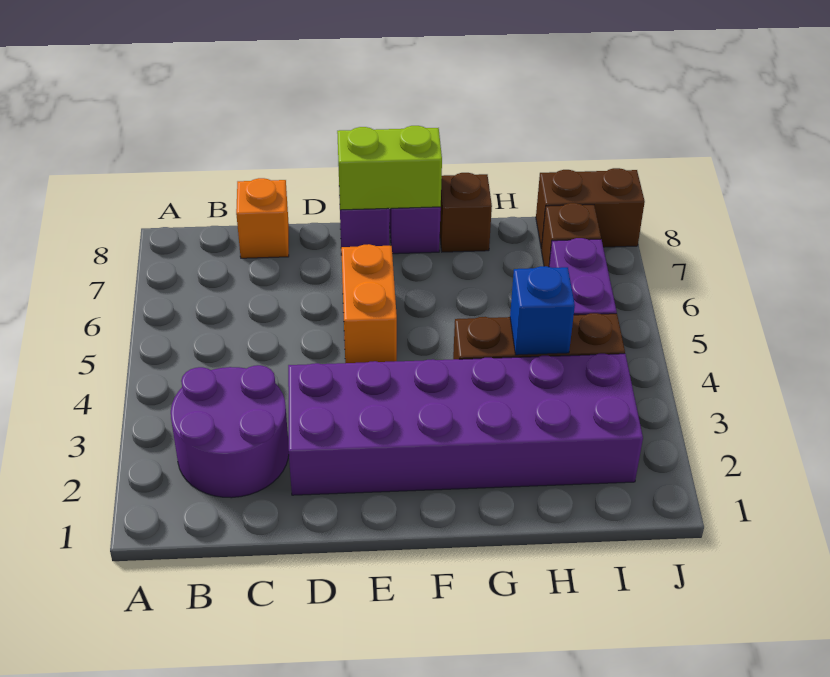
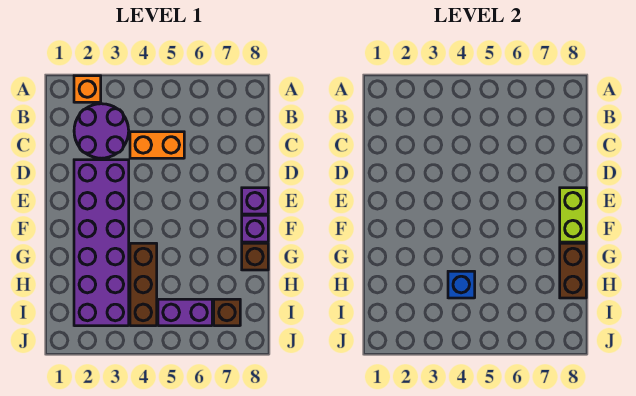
orange brick C8 level 1 -> orange brick A2 level 1
orange brick E5:E6 level 1 -> orange brick C4:C5 level 1
brown brick I8:J8 level 1 -> brown brick G8:H8 level 2

